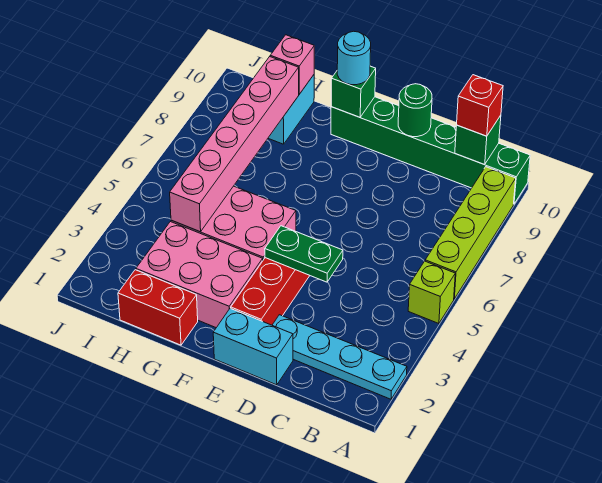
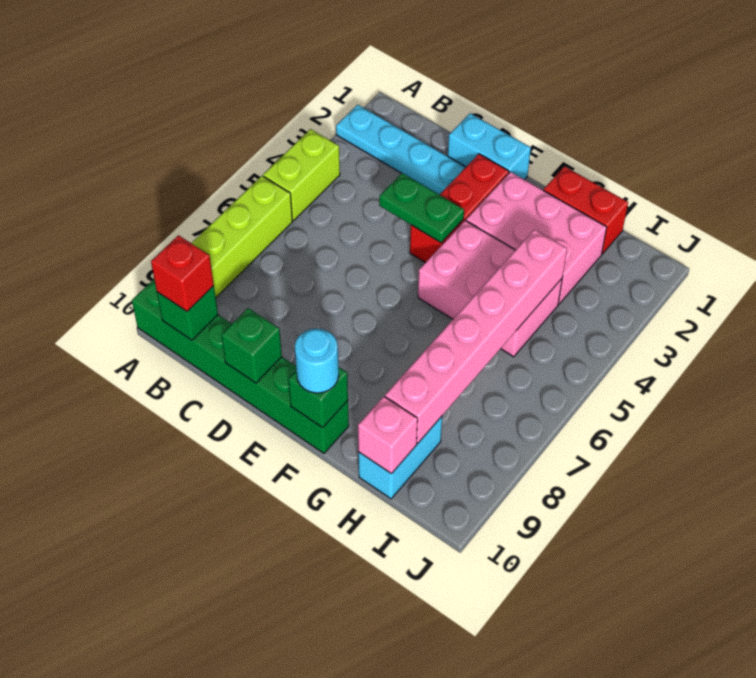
lime brick A5 level 1 -> lime brick A4:A5 level 1
green round brick D10 level 2 -> green brick D10 level 2

